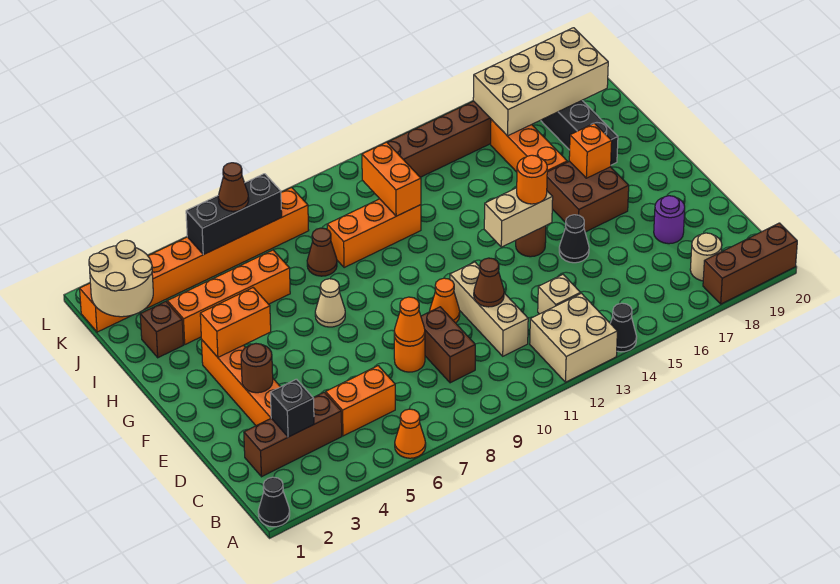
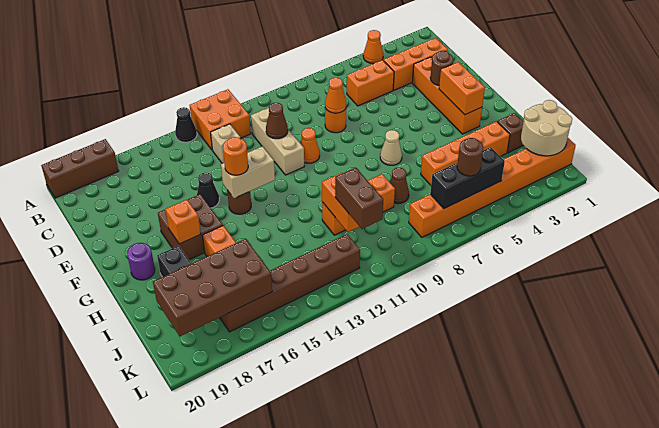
black cone A1 level 1 -> none
orange cone A6 level 1 -> orange cone A4 level 1
tan brick A12:B13 level 1 -> orange brick A12:B13 level 1
tan round brick B18 level 1 -> none
brown brick C2:C4 level 1 -> orange brick C2:C4 level 1
black brick C3 level 2 -> none
brown brick C9:D9 level 1 -> brown brick J11:K11 level 3
purple round brick D18 level 1 -> purple round brick G19 level 1
orange brick G3:G4 level 2 -> orange brick F3:G3 level 2
tan brick J16:K19 level 2 -> brown brick J16:K19 level 2
brown cone K6 level 3 -> brown round brick K6 level 3

